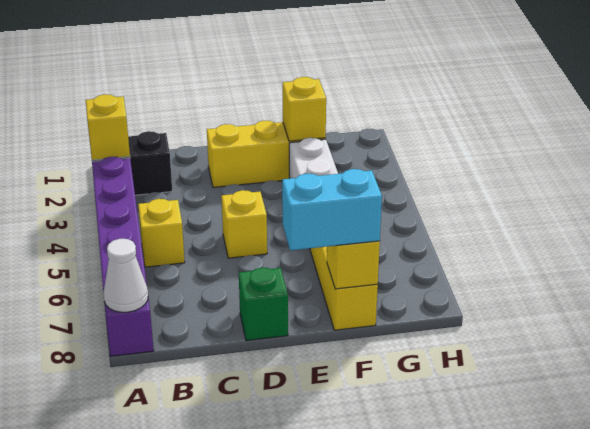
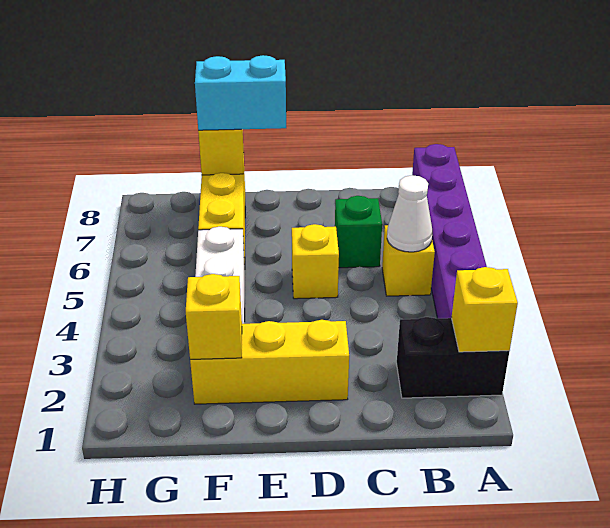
white cone A8 level 2 -> white cone B5 level 2
green brick D8 level 1 -> green brick C6 level 1

